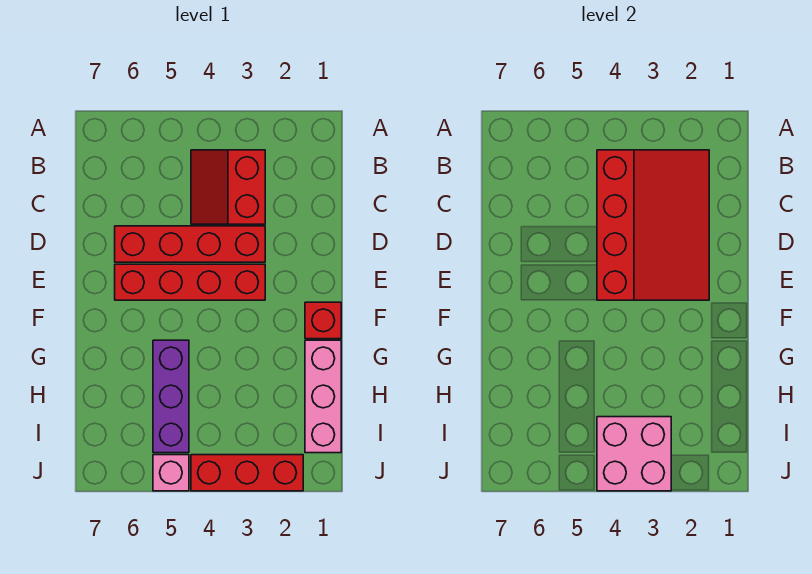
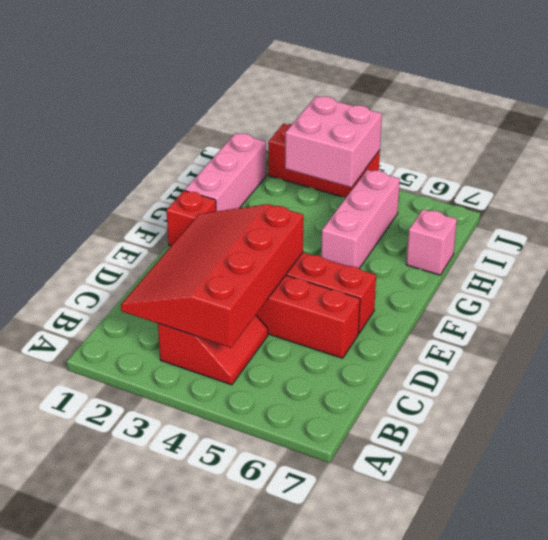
purple brick G5:I5 level 1 -> pink brick G5:I5 level 1
pink brick J5 level 1 -> pink brick H7 level 1

